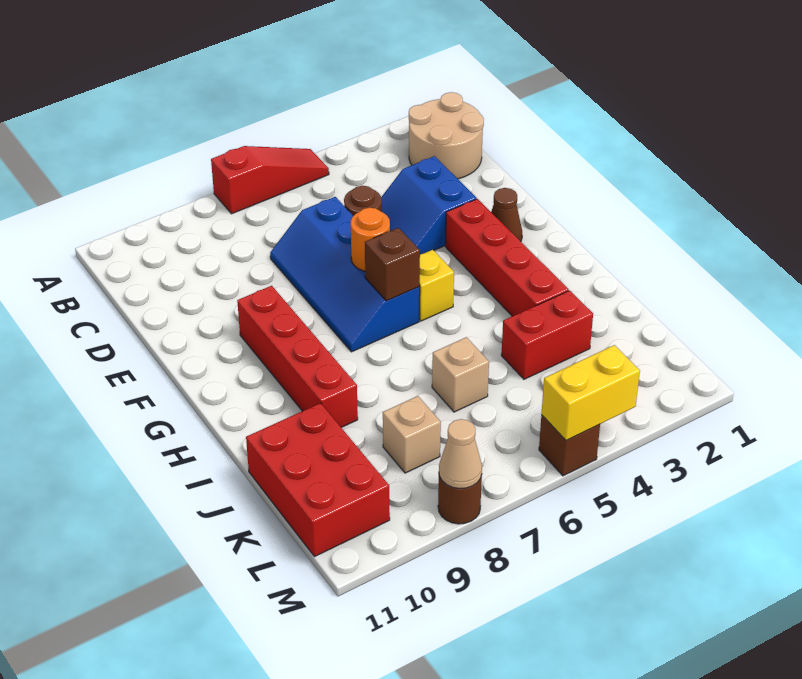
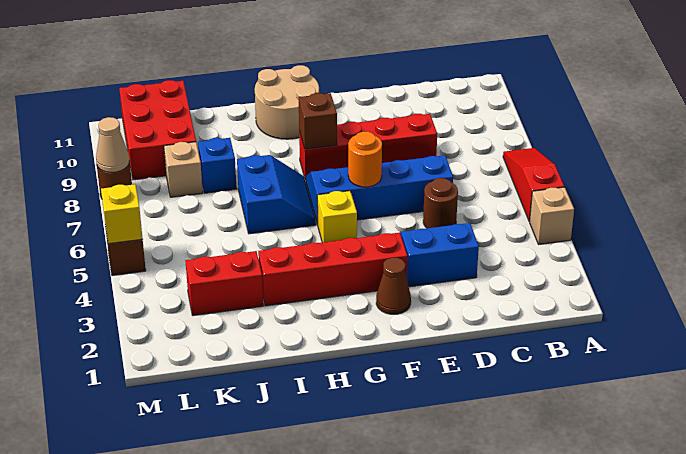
red slope A5:A7 level 1 top 7 -> red slope A5:A7 level 1 top 5
tan round brick B1:C2 level 1 -> tan round brick G10:H11 level 1
red brick F9:I9 level 1 -> red brick D8:G8 level 1
brown brick G6 level 2 -> brown brick G8 level 2
none -> blue slope H6:I7 level 1 top I
red brick J3:J4 level 1 -> red brick J3:K3 level 1
tan brick J6 level 1 -> tan brick A4 level 1
none -> blue brick J8 level 1
red brick J10:L11 level 1 -> red brick K9:L11 level 1
yellow brick M4:M5 level 2 -> yellow brick M5 level 2

